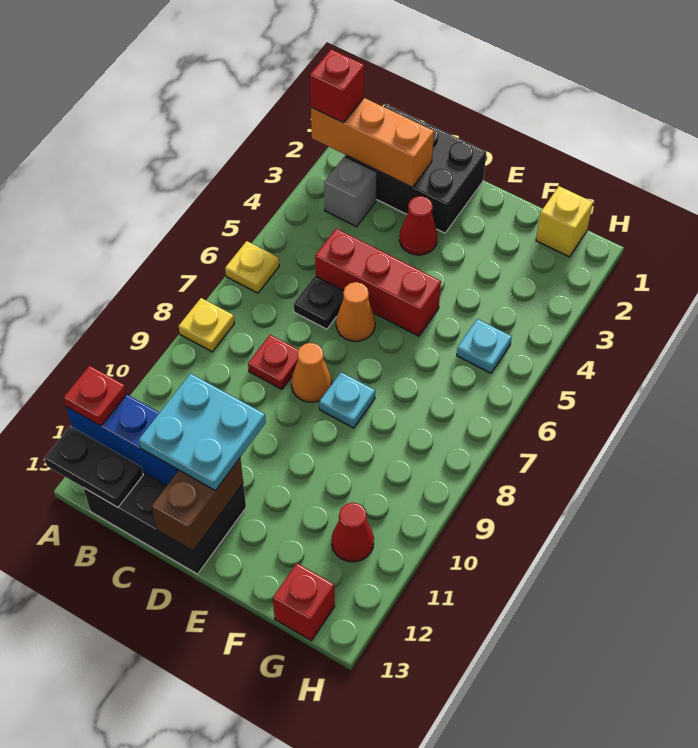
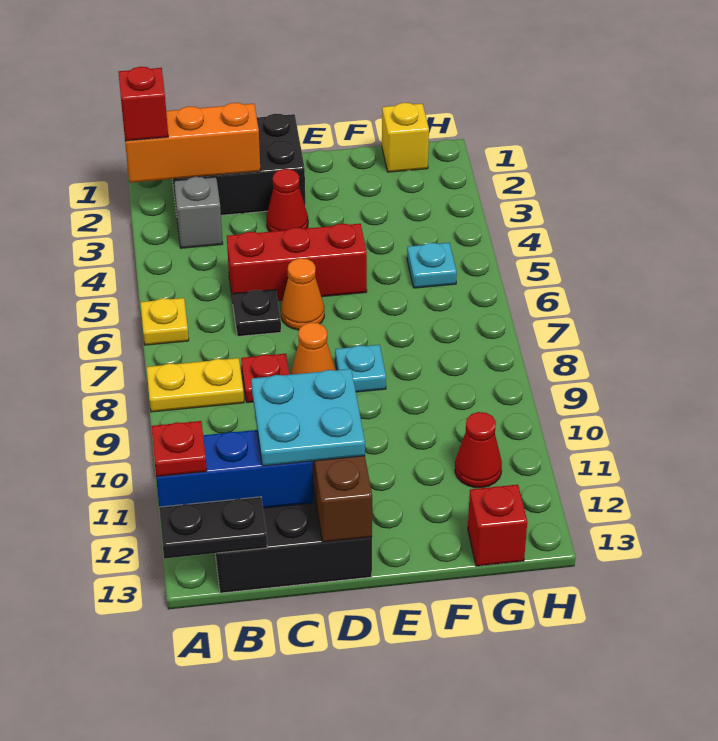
yellow plate A8 level 1 -> yellow plate A8:B8 level 1

